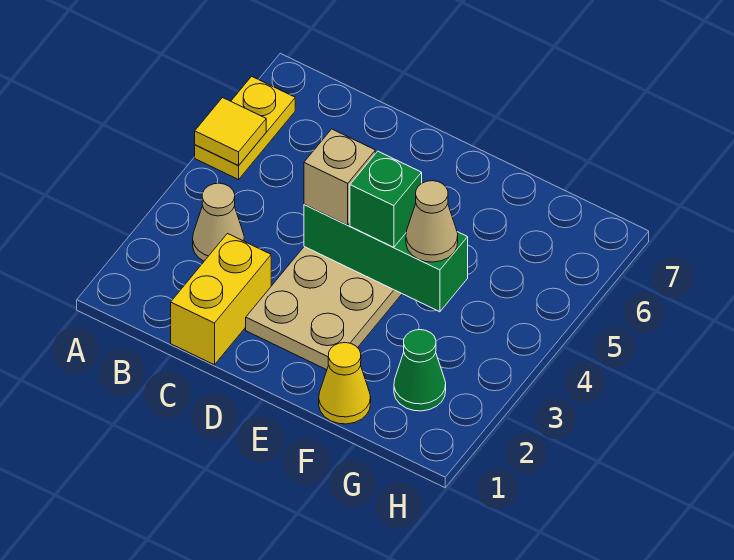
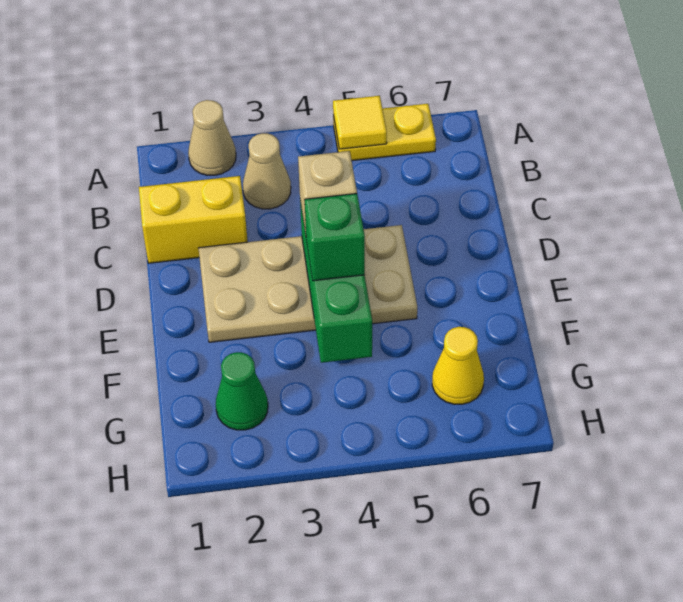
yellow cone F1 level 1 -> yellow cone G6 level 1
tan cone F4 level 3 -> tan cone A2 level 1

